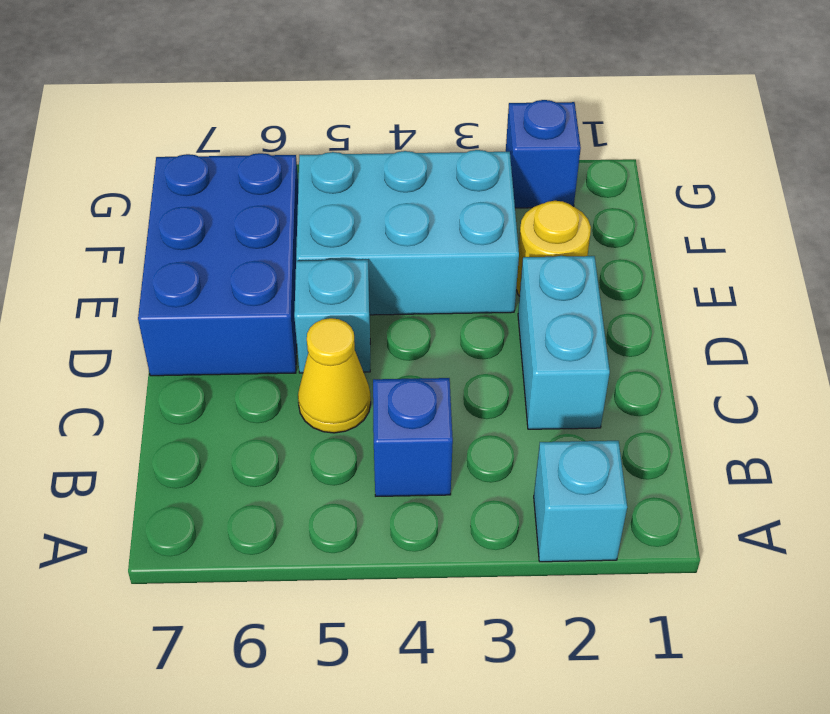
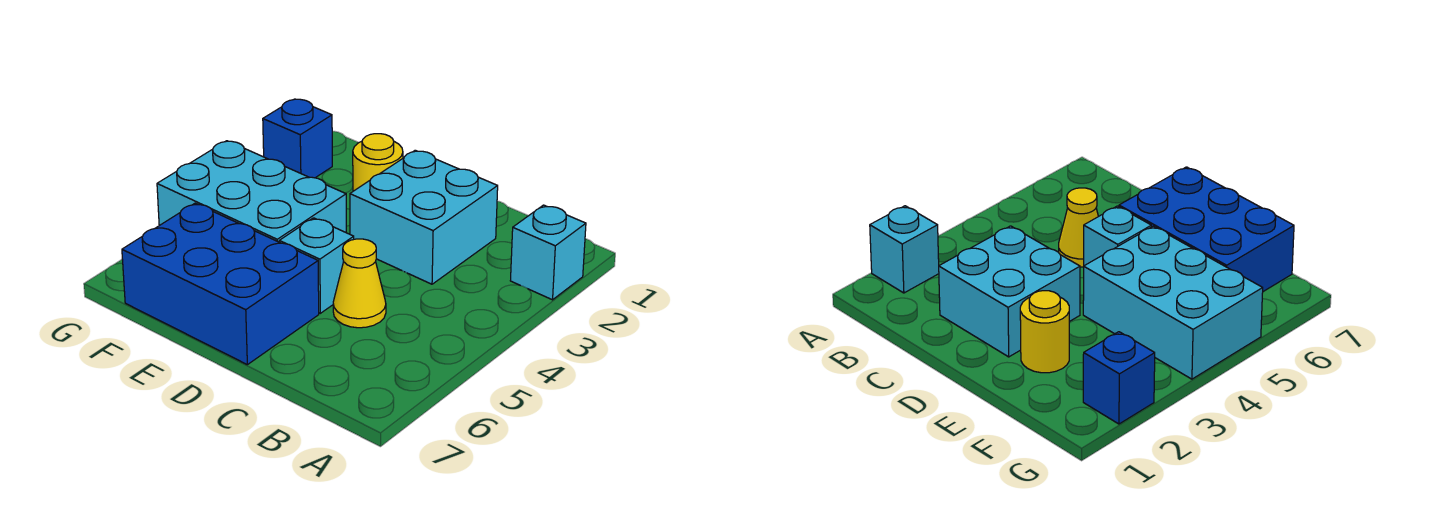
blue brick B4 level 1 -> none
cyan brick C2:D2 level 1 -> cyan brick C2:D3 level 1
cyan brick E3:F5 level 1 -> cyan brick E4:G5 level 1

